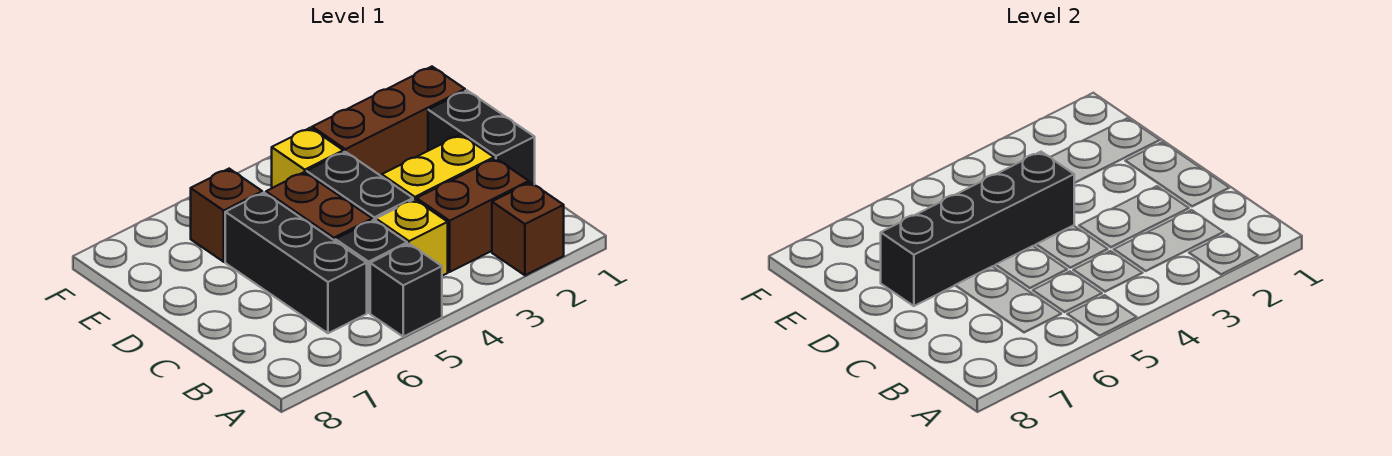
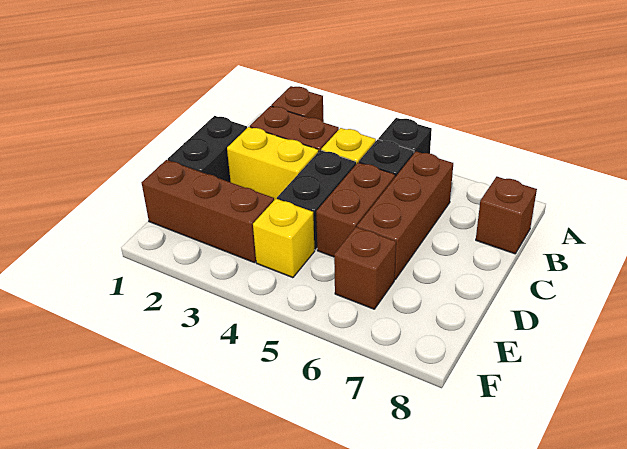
black brick B6:D6 level 1 -> brown brick B6:D6 level 1
none -> brown brick B8 level 1
black brick D4:D7 level 2 -> none

